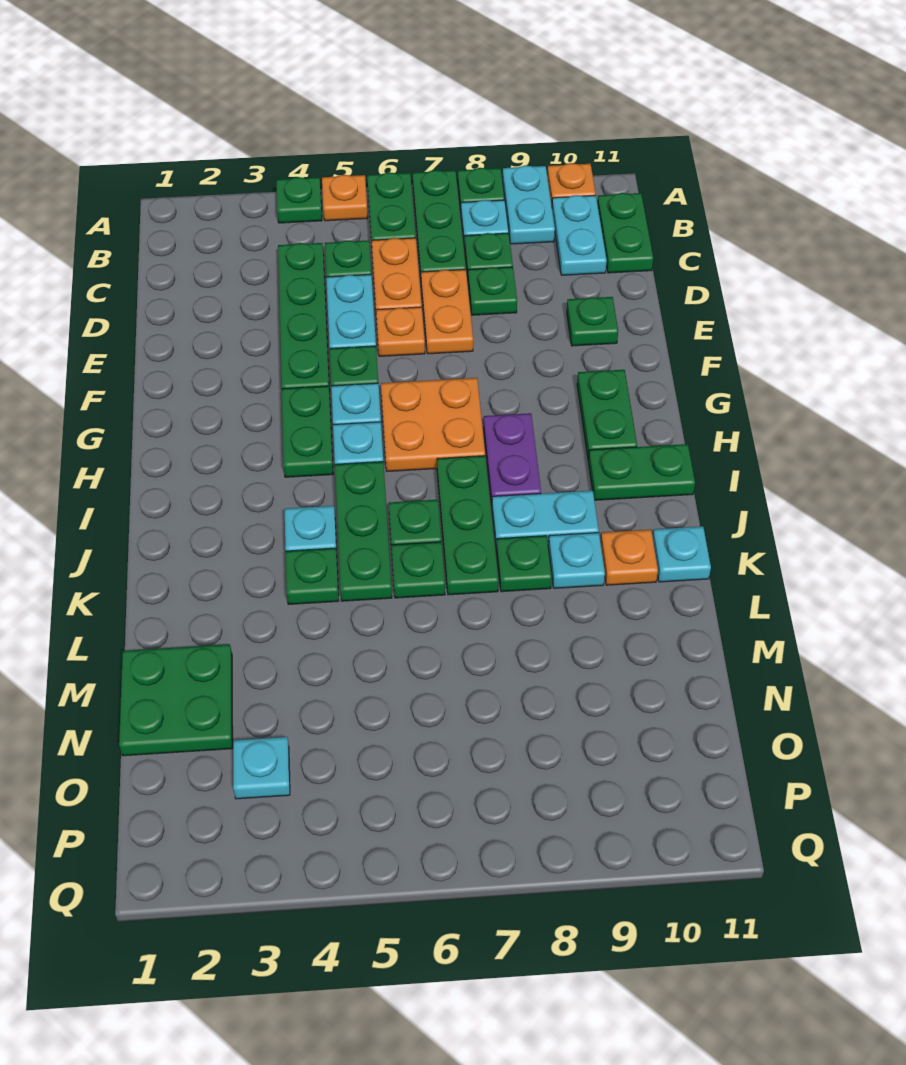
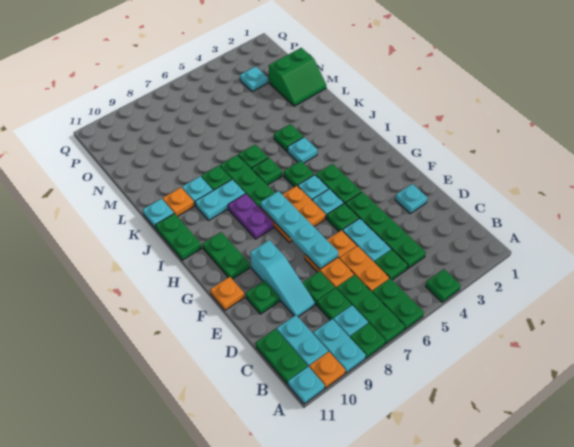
orange plate A5 level 1 -> orange plate F11 level 1
none -> cyan plate A11 level 1
none -> cyan slope D9:F9 level 1 top F
none -> cyan plate E2 level 1
none -> cyan plate E7:H7 level 2
green plate I5:K5 level 1 -> green plate I5 level 1
green plate I10:I11 level 1 -> green plate I11:J11 level 1
green plate M1:N2 level 1 -> green slope M1:N2 level 1 top N

